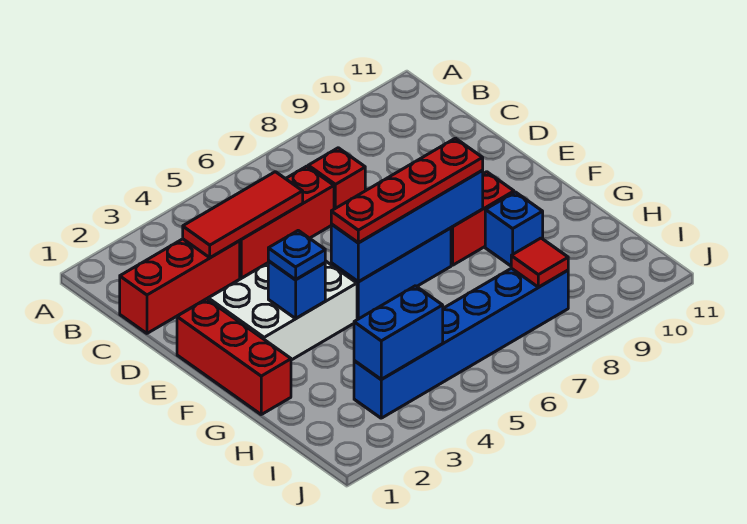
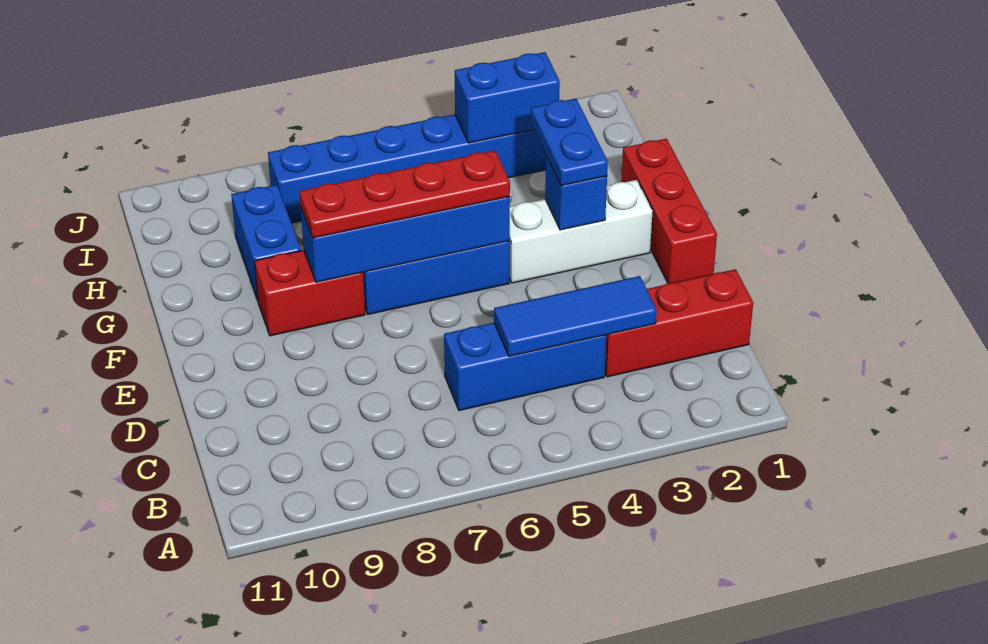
red tile C3:C5 level 2 -> blue tile C3:C5 level 2
red brick C4:C6 level 1 -> blue brick C4:C6 level 1
red brick C7 level 1 -> none
white brick E2:F4 level 1 -> white brick F2:F4 level 1
blue plate F3 level 3 -> blue plate F3:G3 level 3
blue brick G9 level 1 -> blue brick G9:H9 level 1
red tile I8 level 2 -> none

